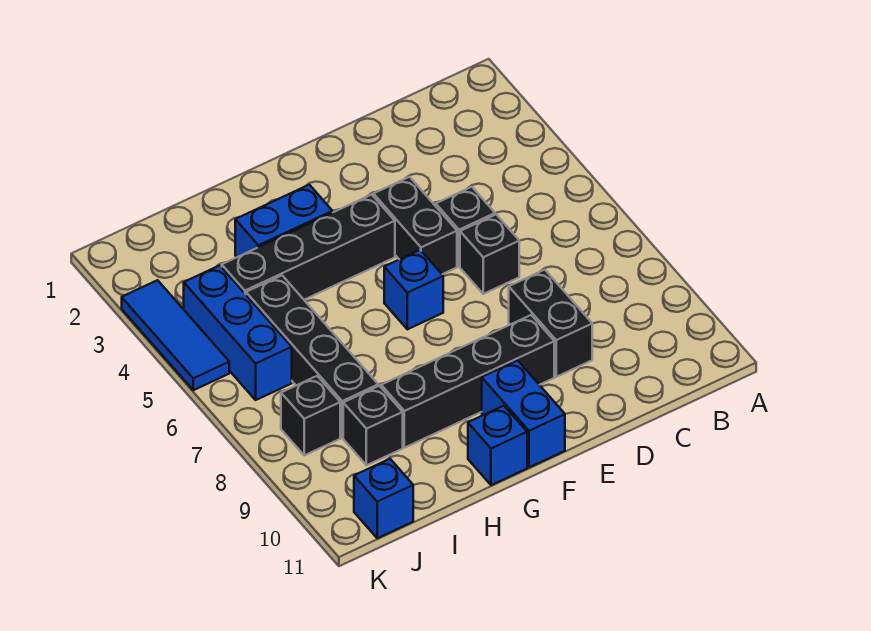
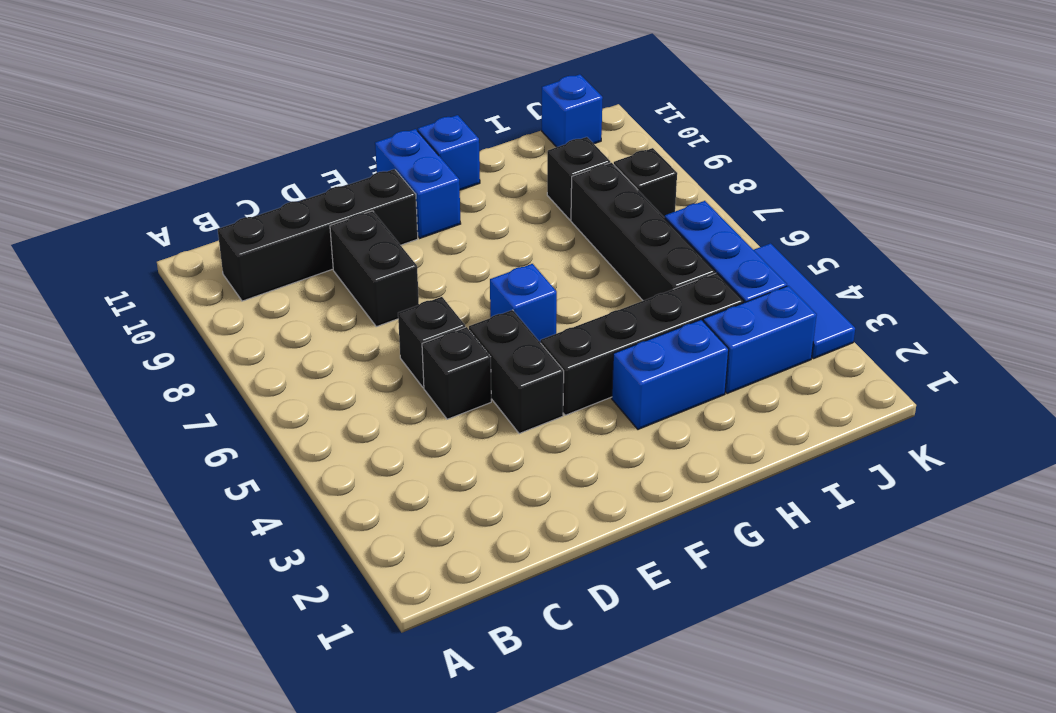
black brick E9:H9 level 1 -> black brick B10:E10 level 1
none -> blue brick I3:J3 level 1

